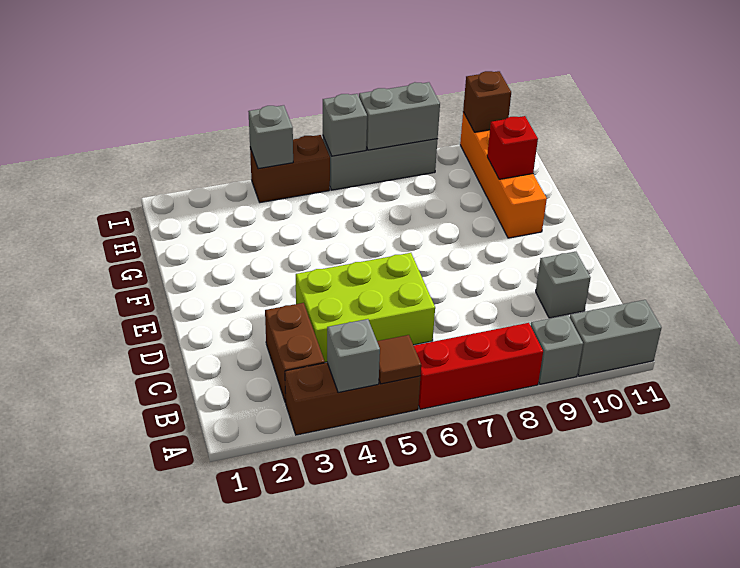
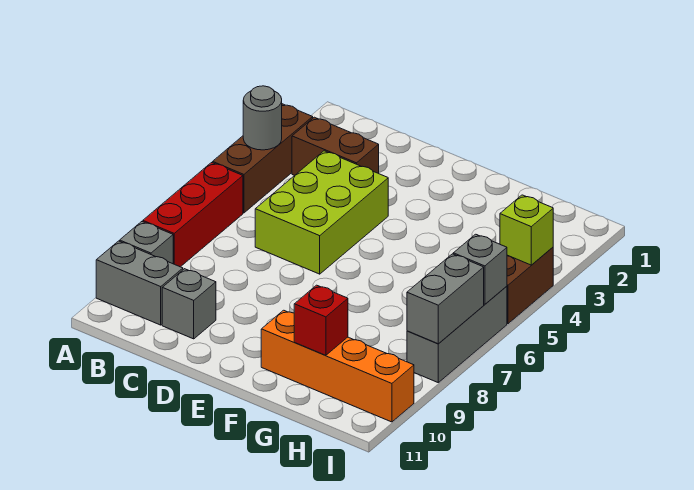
grey brick A4 level 2 -> grey round brick A4 level 2
brown tile A5 level 2 -> none
grey brick A10:A11 level 1 -> grey brick A10:B10 level 1
grey brick I4 level 2 -> lime brick I4 level 2
brown brick I10 level 2 -> none

